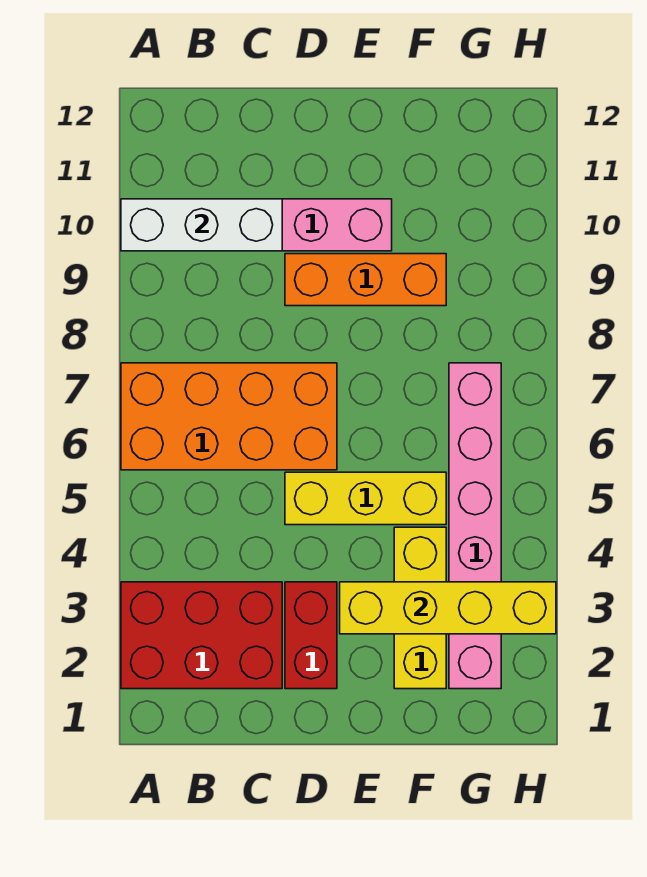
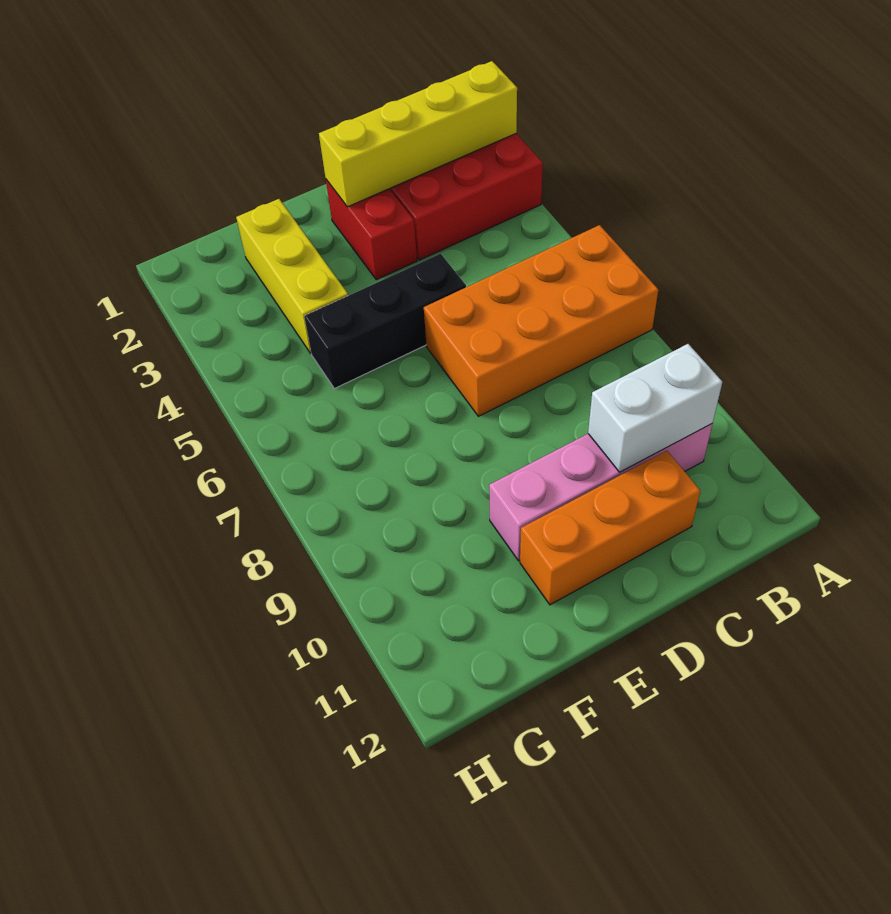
white brick A10:C10 level 2 -> white brick B10:C10 level 2
yellow brick D5:F5 level 1 -> black brick D5:F5 level 1
orange brick D9:F9 level 1 -> orange brick C11:E11 level 1
yellow brick E3:H3 level 2 -> yellow brick A2:D2 level 2
pink brick G2:G7 level 1 -> none

